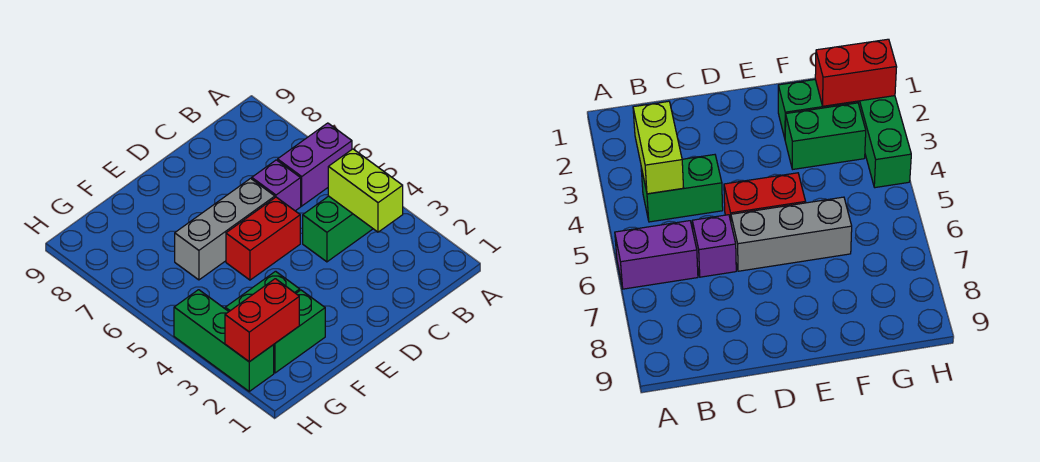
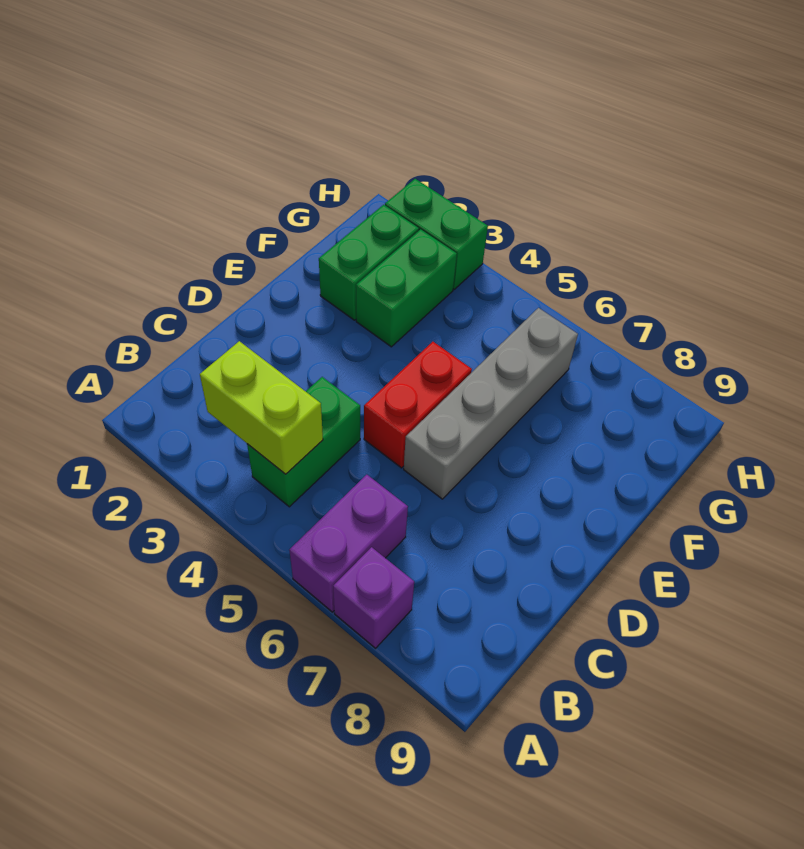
purple brick C6 level 1 -> purple brick A7 level 1
grey brick D6:F6 level 1 -> grey brick D6:G6 level 1
red brick G2:H2 level 2 -> none
green brick H2:H4 level 1 -> green brick H2:H3 level 1

